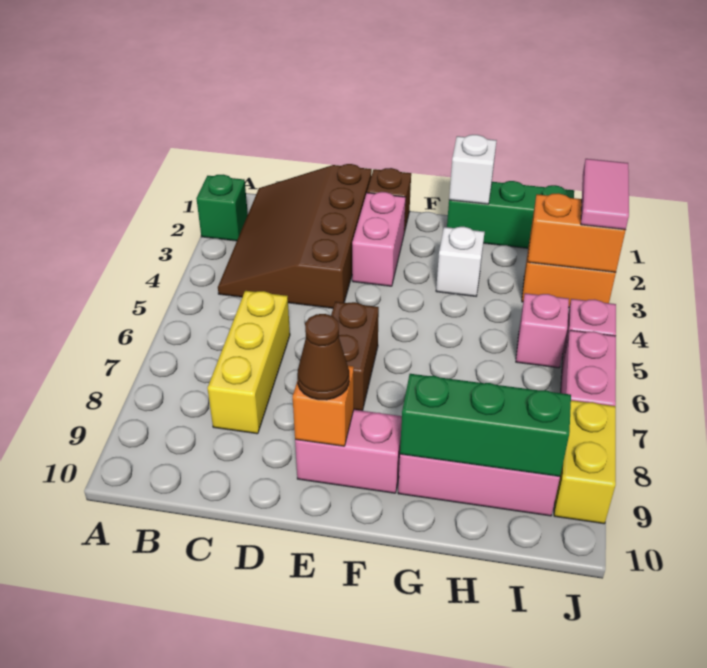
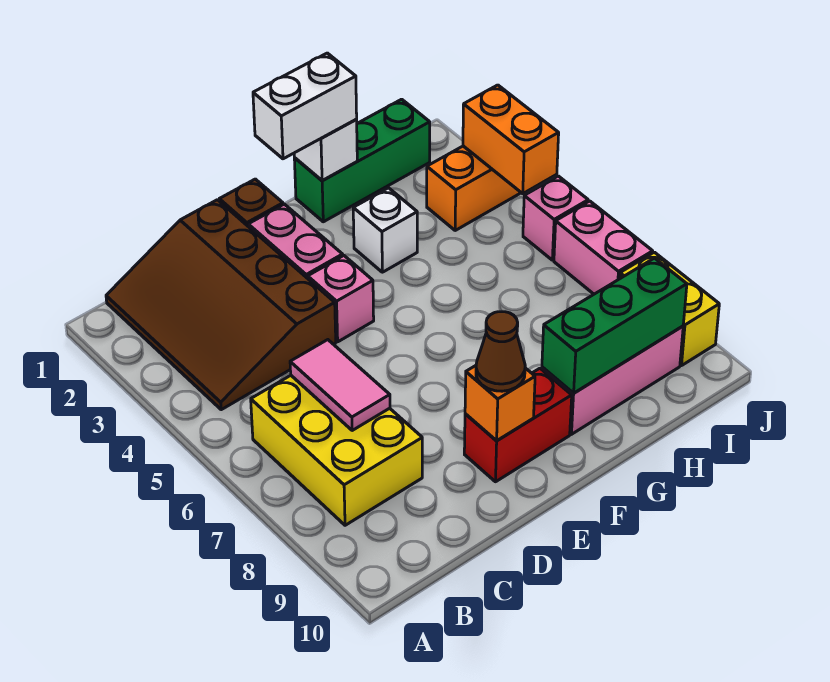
green brick A2 level 1 -> none
yellow brick C6:C8 level 1 -> yellow brick B6:C8 level 1
brown brick E6:E7 level 1 -> none
pink brick E9:F9 level 1 -> red brick E9:F9 level 1
none -> white brick F1:G1 level 3
orange brick I3:J3 level 2 -> orange brick J3:J4 level 2
pink brick I5 level 1 -> pink brick E4 level 1
pink tile J2:J3 level 3 -> pink tile C6:C7 level 2

